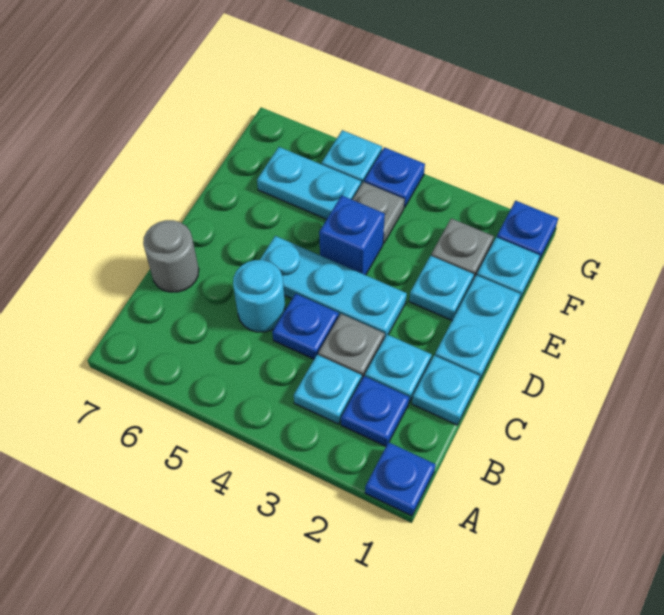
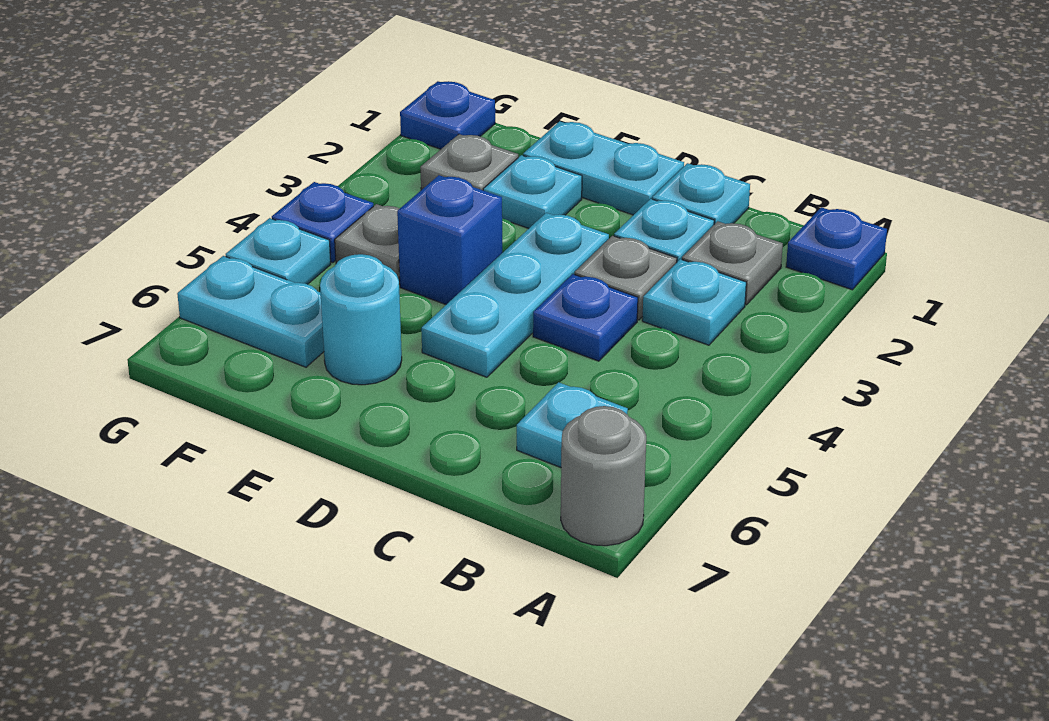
blue plate B2 level 1 -> grey plate B2 level 1
cyan round brick C5 level 1 -> cyan round brick E6 level 1
grey round brick C7 level 1 -> grey round brick A7 level 1
cyan plate F1 level 1 -> cyan plate B6 level 1
cyan plate F5:F6 level 1 -> cyan plate F6:G6 level 1

